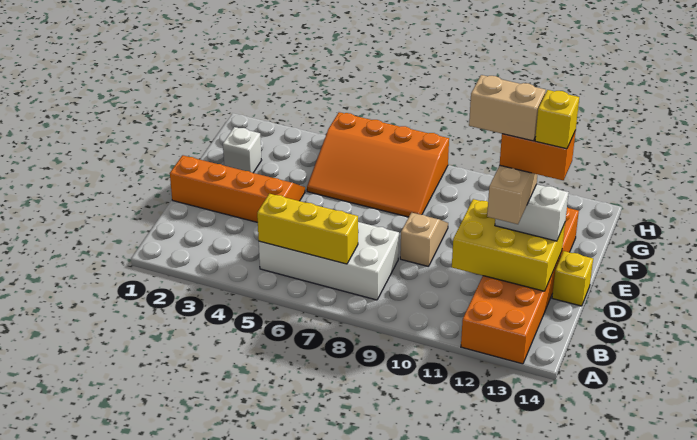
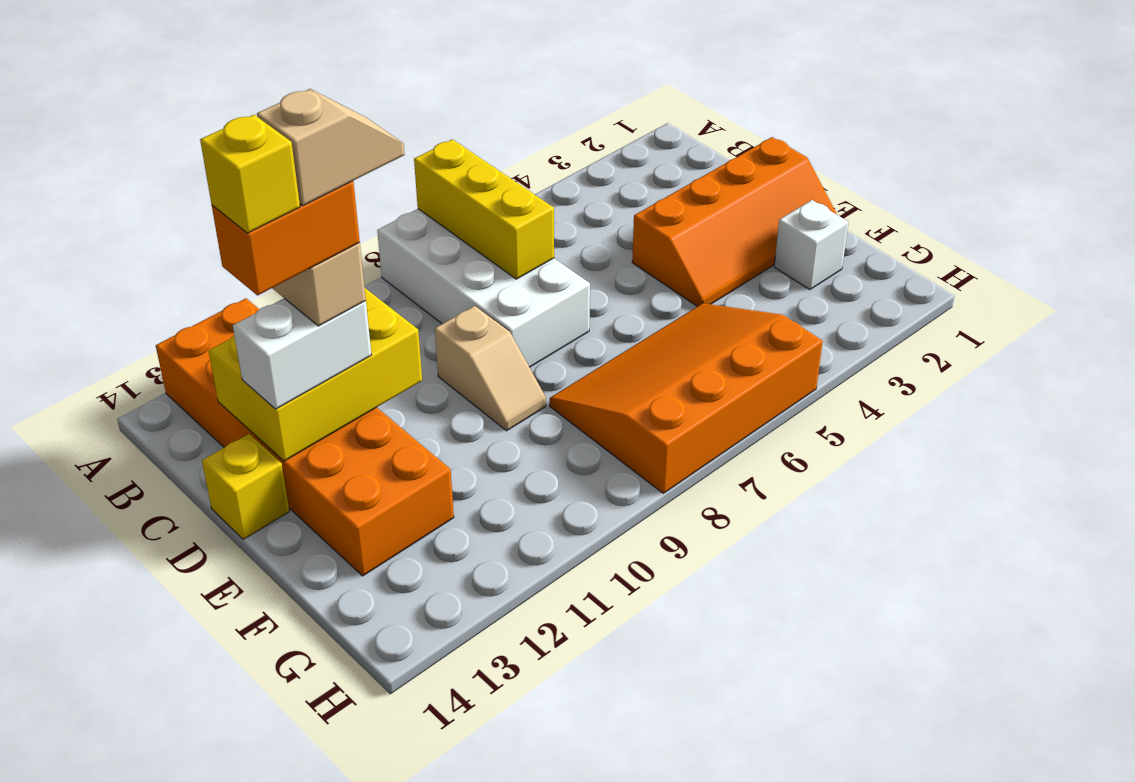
white brick B5:C8 level 1 -> white brick A7:D8 level 1
yellow brick B5:B7 level 2 -> yellow brick A7:C7 level 2
tan brick D11:D12 level 6 -> tan slope D11:D12 level 6 top 12

